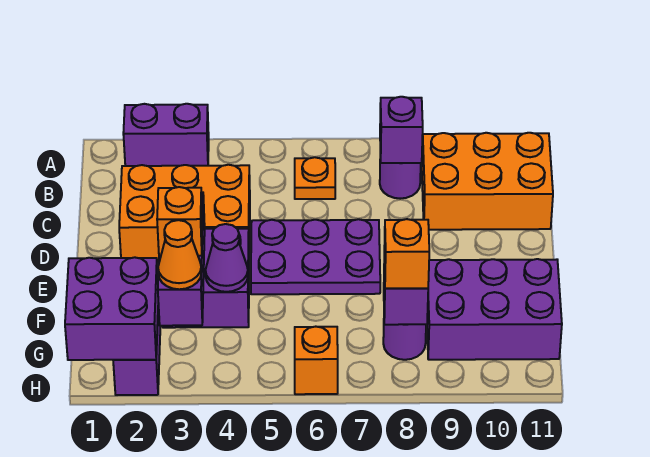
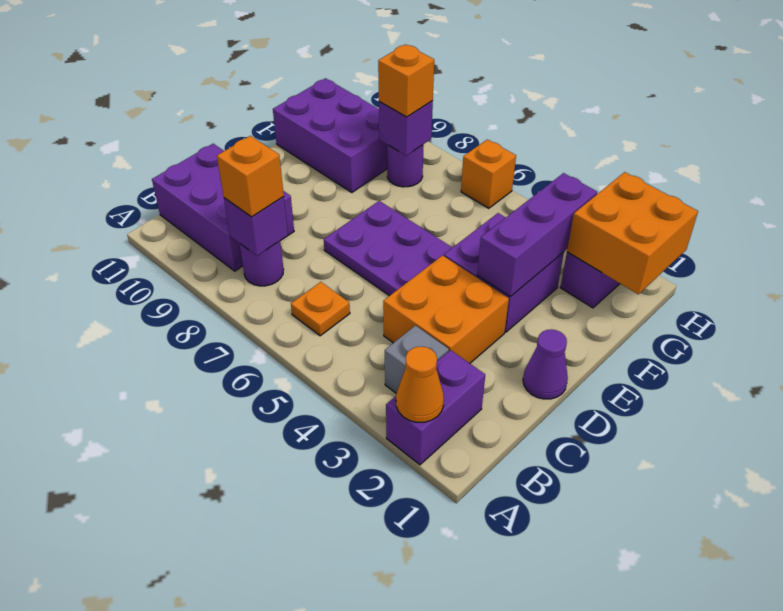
purple brick A2:A3 level 1 -> purple brick A2:B2 level 1
none -> grey brick B3 level 1
orange brick B9:C11 level 1 -> purple brick B9:C11 level 1
orange brick C2:D4 level 1 -> orange brick C3:D4 level 1
orange brick F3 level 3 -> orange brick B8 level 3
purple cone F4 level 2 -> purple cone D1 level 1
purple brick G1:H2 level 2 -> orange brick G1:H2 level 2
orange cone G3 level 3 -> orange cone A2 level 2

